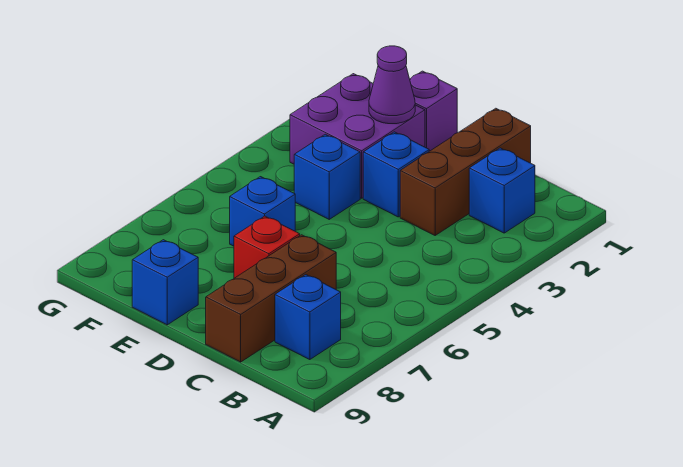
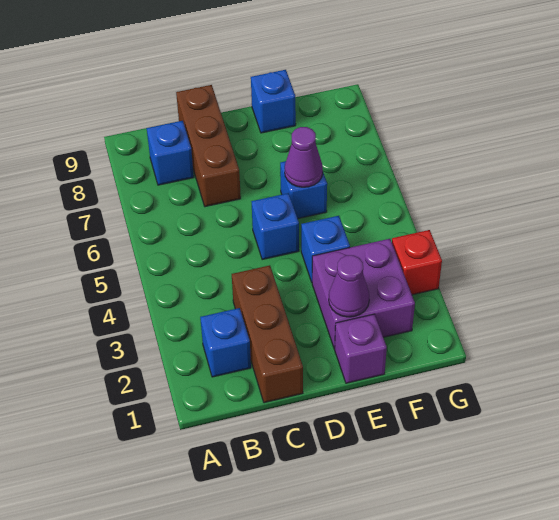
blue brick D3 level 1 -> blue brick D5 level 1
red brick D7 level 1 -> red brick G3 level 1
none -> purple cone E6 level 2

